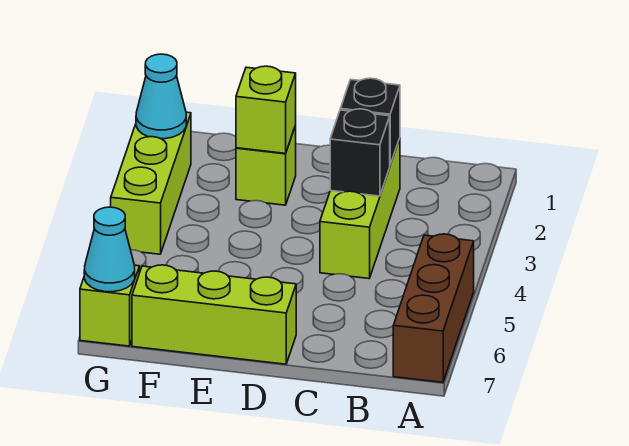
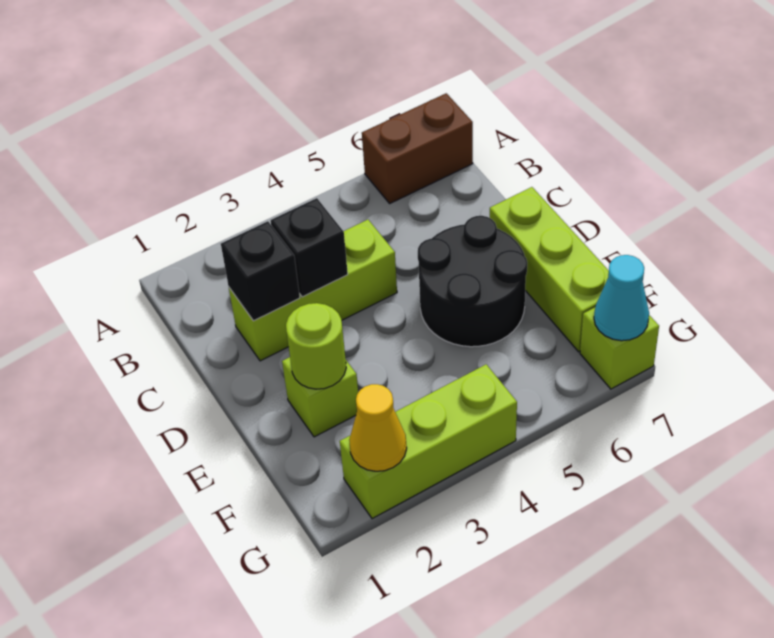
brown brick A5:A7 level 1 -> brown brick A6:A7 level 1
none -> black round brick D5:E6 level 1
lime brick E2 level 2 -> lime round brick E2 level 2
cyan cone G2 level 2 -> yellow cone G2 level 2

